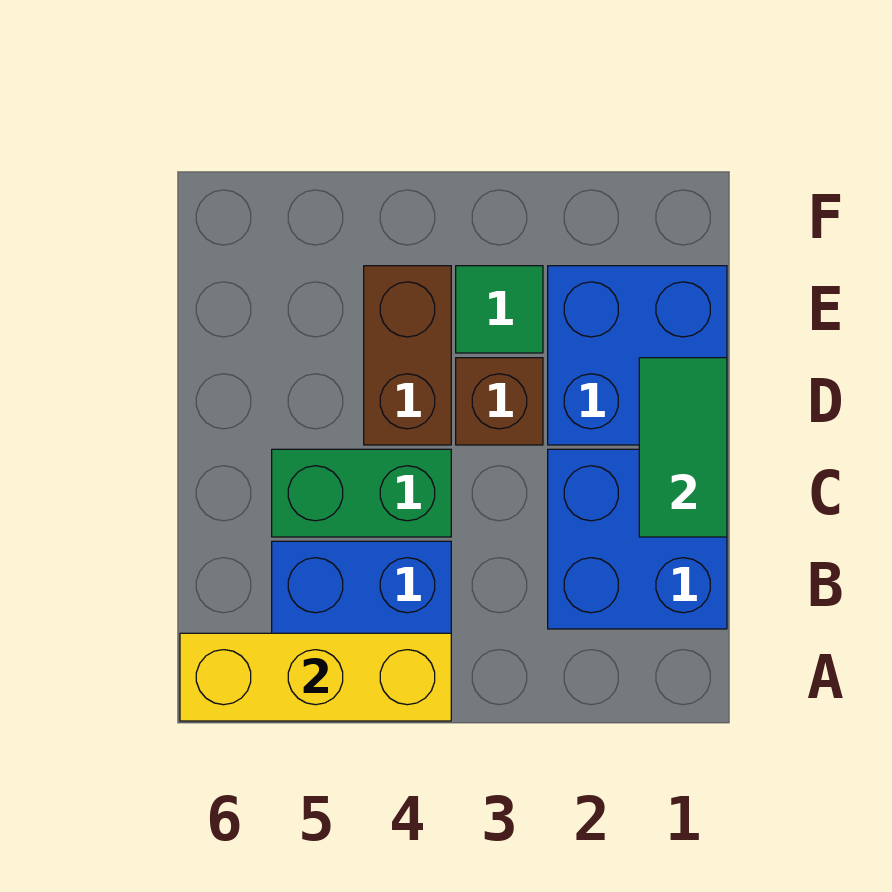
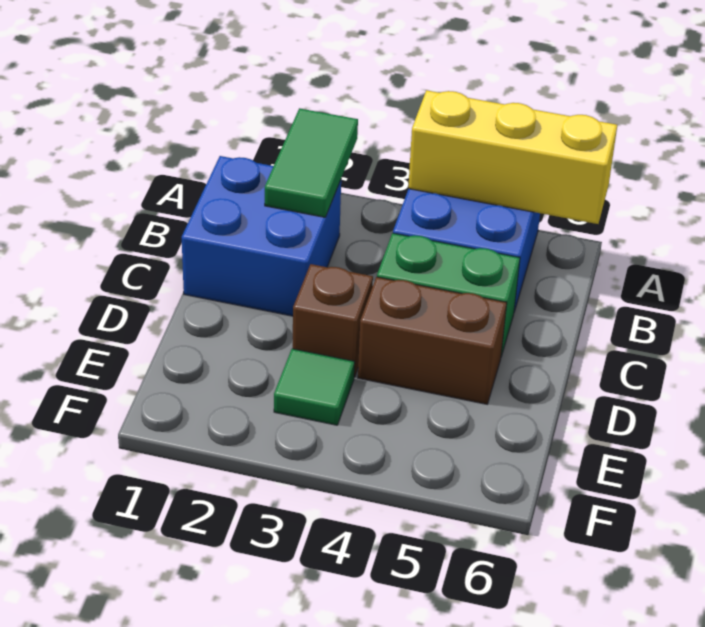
green tile C1:D1 level 2 -> green tile A2:B2 level 2
blue brick D1:E2 level 1 -> none
brown brick D4:E4 level 1 -> brown brick D4:D5 level 1

